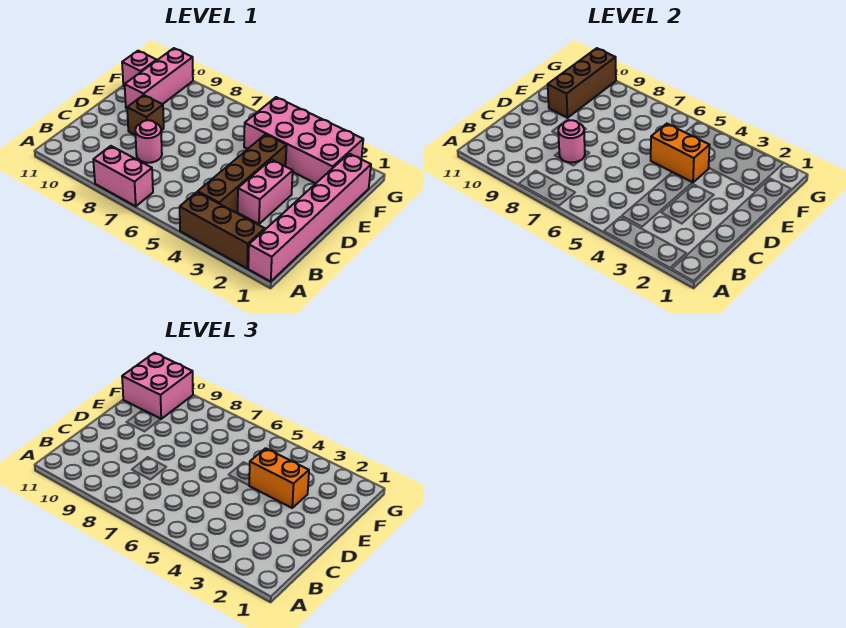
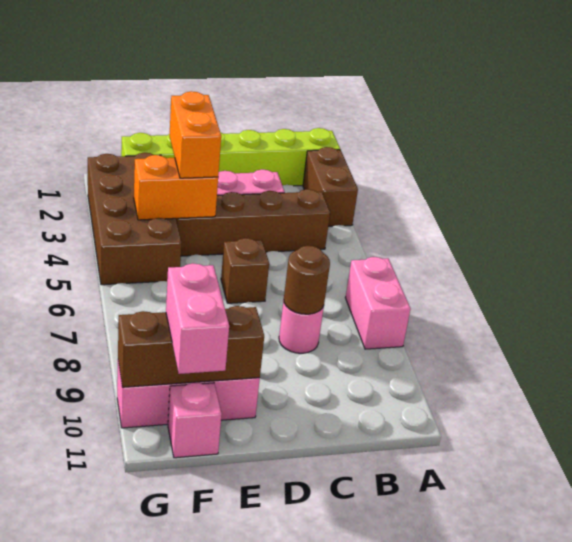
pink brick A1:F1 level 1 -> lime brick A1:F1 level 1
brown brick A2:A4 level 1 -> brown brick A2:A3 level 1
pink round brick C8 level 2 -> brown round brick C8 level 2
brown brick D9 level 1 -> brown brick D6 level 1
orange brick E4:E5 level 2 -> orange brick E4:F4 level 2
pink brick F2:G5 level 1 -> brown brick F2:G5 level 1
pink brick F10:G11 level 3 -> pink brick F10:F11 level 3

